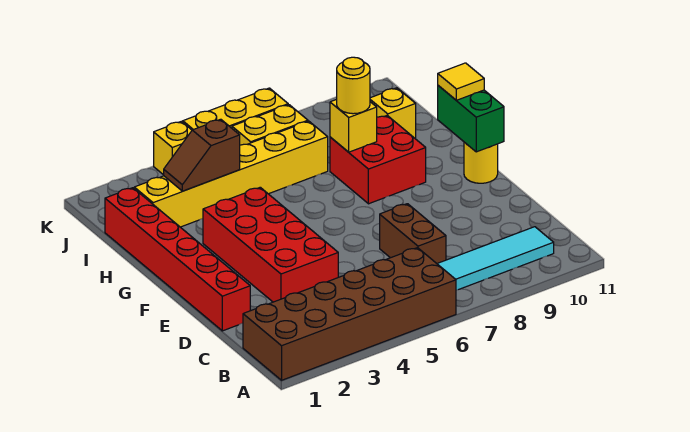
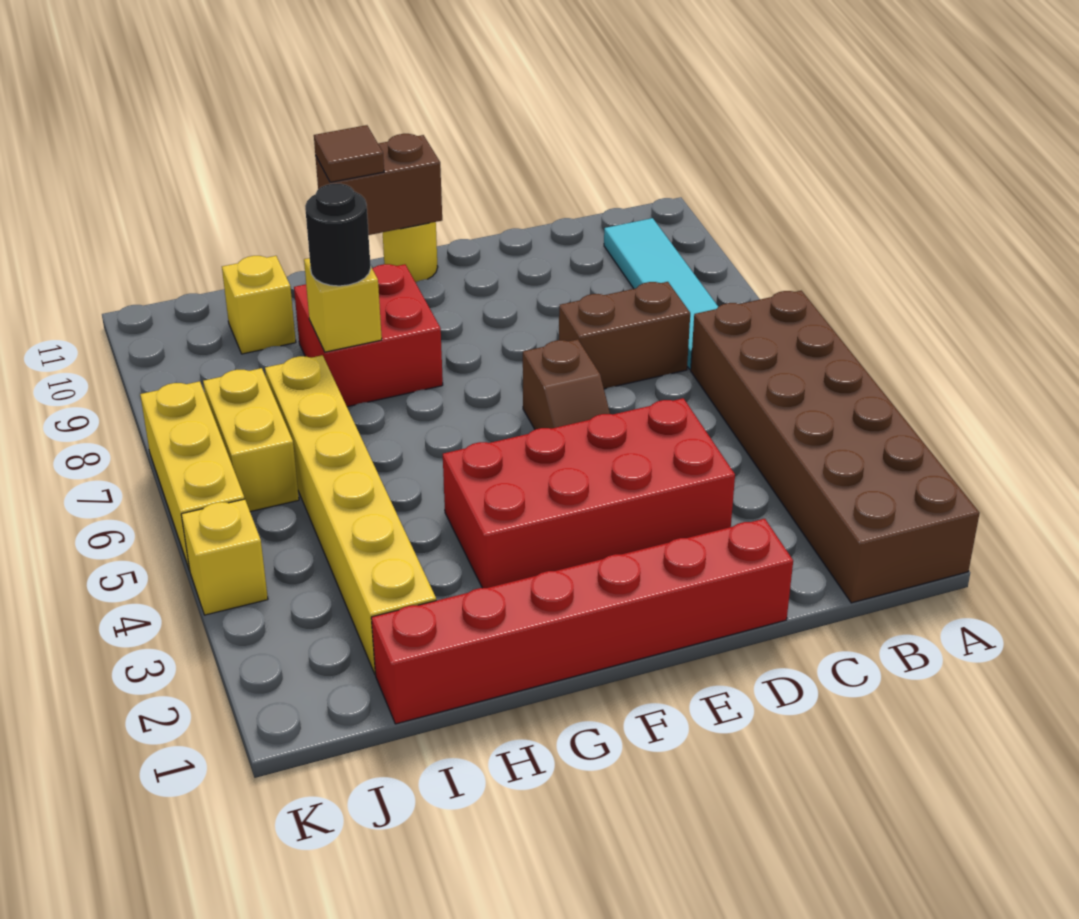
green brick F11:G11 level 2 -> brown brick F11:G11 level 2
yellow tile G11 level 3 -> brown tile G11 level 3
yellow round brick H8 level 3 -> black round brick H8 level 3
brown slope I3:I4 level 2 top 4 -> brown slope E5:E6 level 1 top 6

